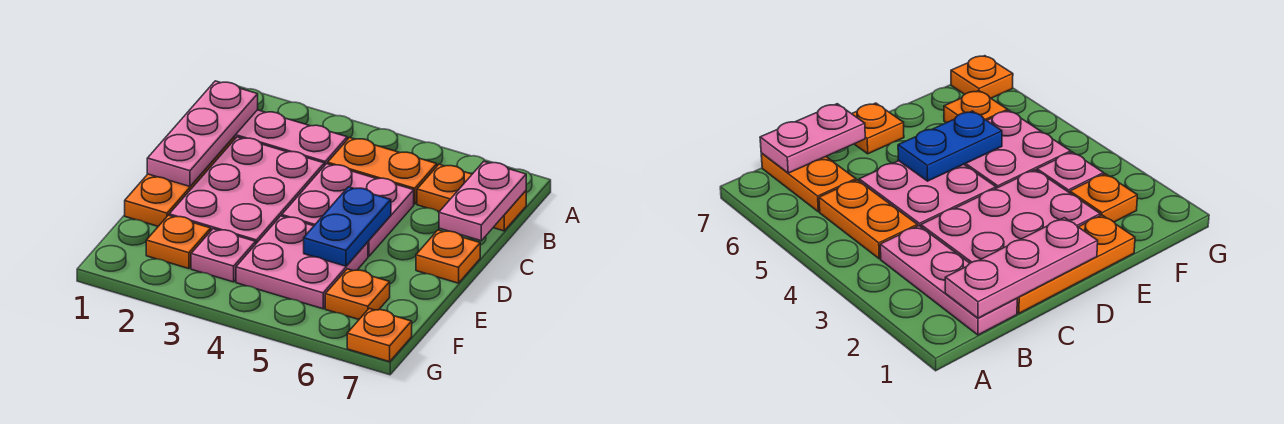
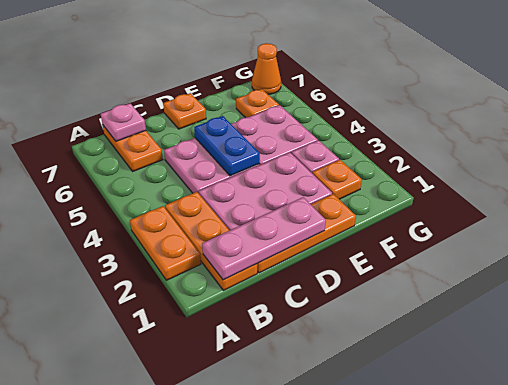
pink plate B1:B3 level 1 -> orange plate B1:B3 level 1
orange plate B4:B5 level 1 -> orange plate A2:A3 level 1
pink plate B7:C7 level 2 -> pink plate B7 level 2
blue plate D5:E5 level 2 -> blue plate D4:D5 level 2
orange plate G7 level 1 -> orange cone G7 level 1

